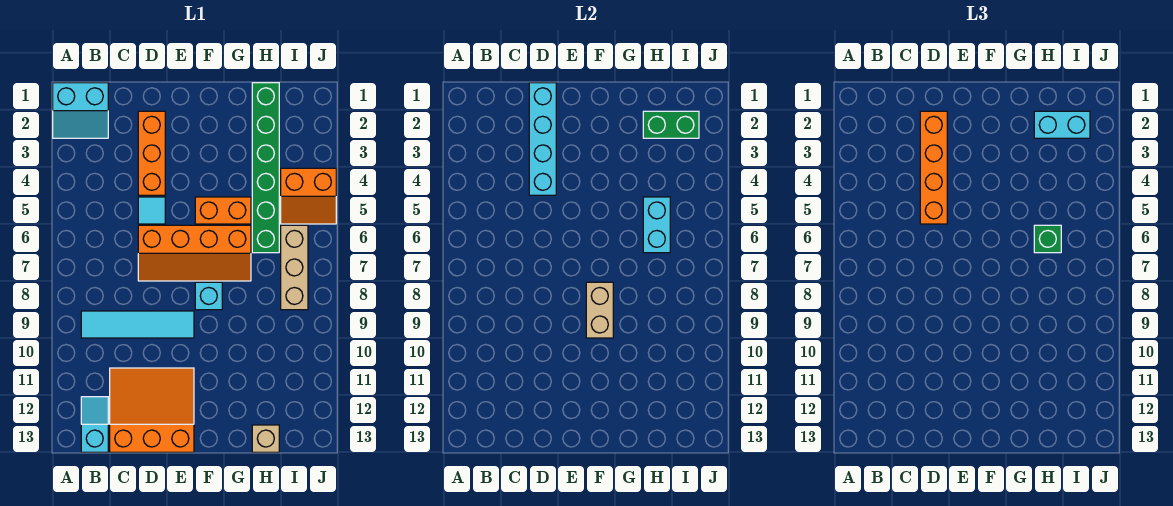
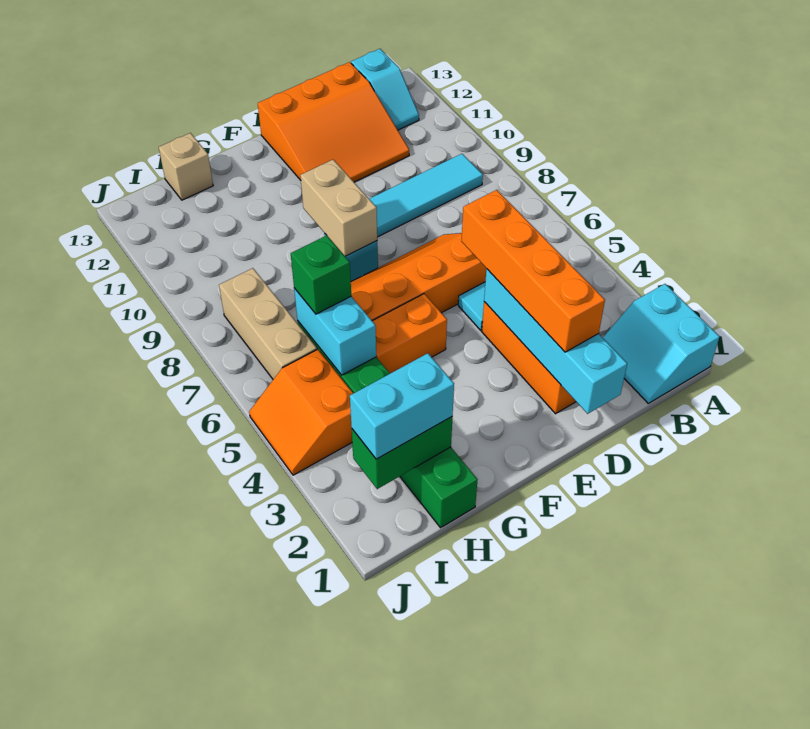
cyan slope A1:B2 level 1 top 1 -> cyan slope A1:B2 level 1 top A
orange slope I4:J5 level 1 top 4 -> orange slope I4:J5 level 1 top I

